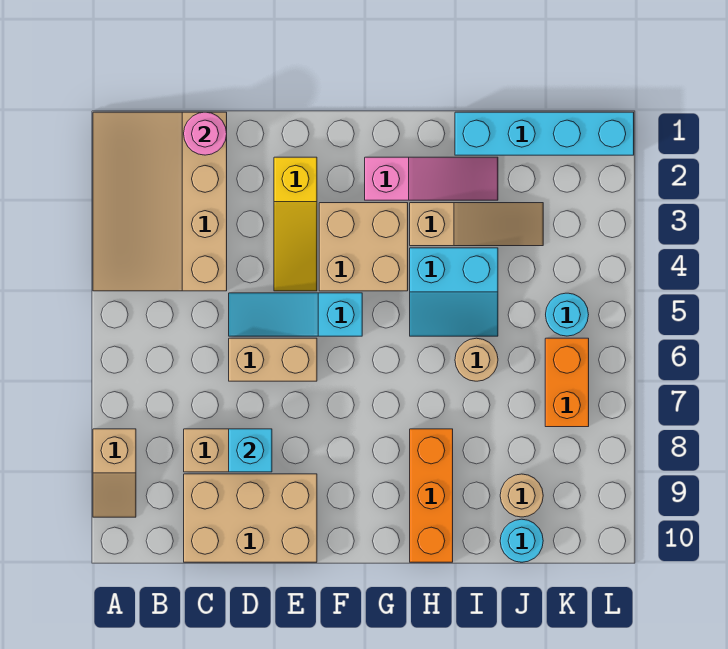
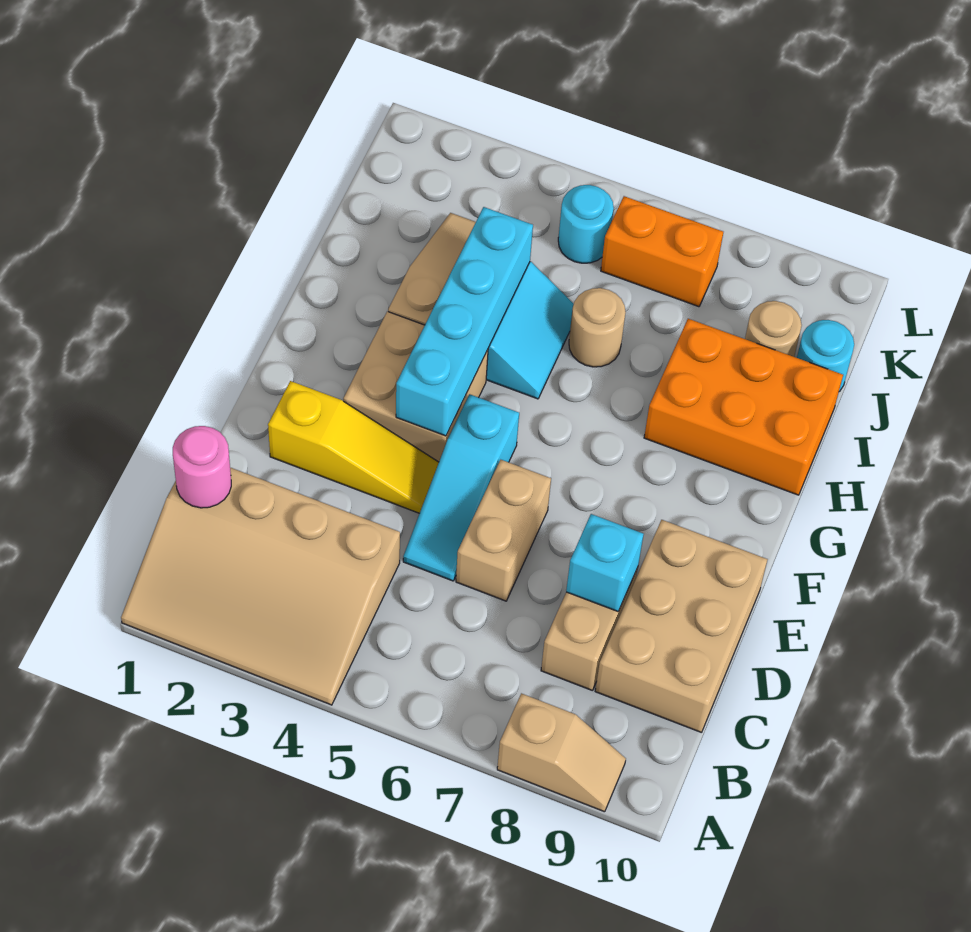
pink slope G2:I2 level 1 top G -> none
orange brick H8:H10 level 1 -> orange brick H8:I10 level 1
cyan brick I1:L1 level 1 -> cyan brick F4:I4 level 2

